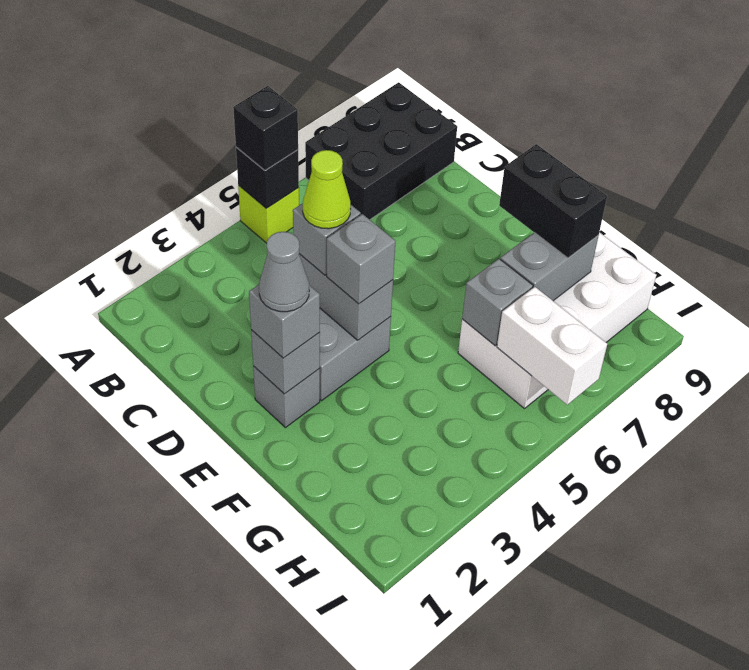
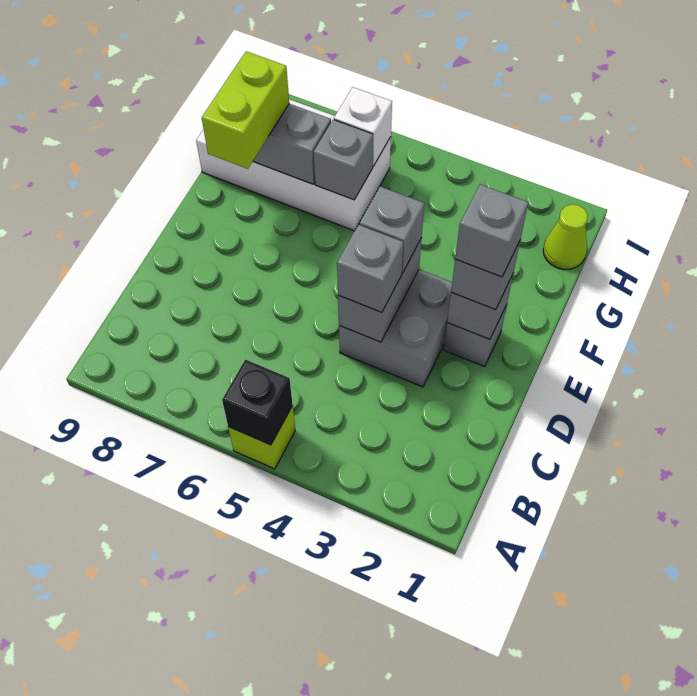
black brick A5 level 3 -> none
black brick A7:B9 level 1 -> none
lime cone D4 level 4 -> lime cone H1 level 1
grey cone E2 level 4 -> grey brick E2 level 4
black brick F8:G8 level 3 -> lime brick F8:G8 level 3
white brick H6:I6 level 2 -> white brick H6 level 2

